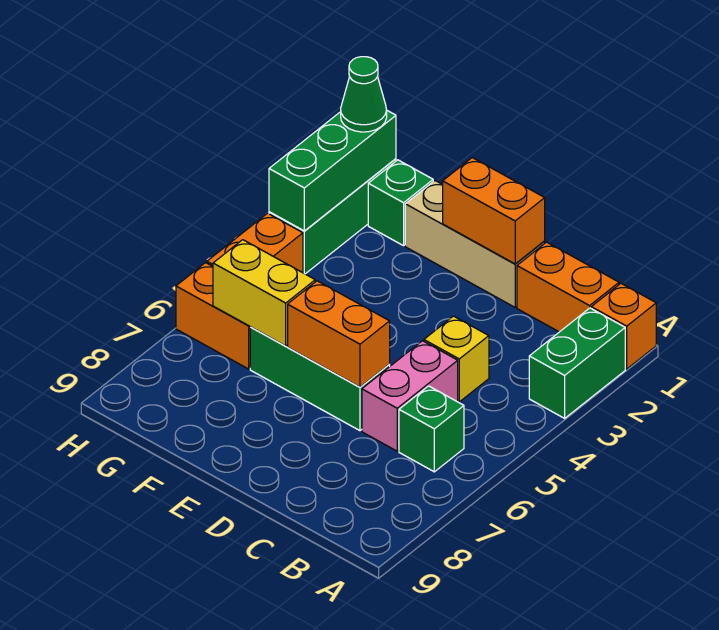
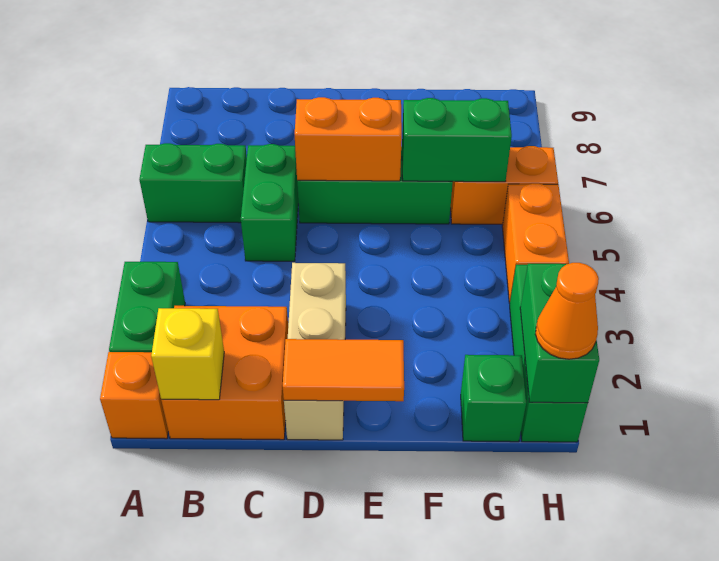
orange brick B1:C1 level 1 -> orange brick B1:C2 level 1
green brick B6 level 1 -> green brick A6:B6 level 1
yellow brick C4 level 1 -> yellow brick B1 level 2
pink brick C5:C6 level 1 -> green brick C5:C6 level 1
tan brick D1:F1 level 1 -> tan brick D1:D3 level 1
orange brick D1:E1 level 2 -> orange tile D1:E1 level 2
yellow brick F6:G6 level 2 -> green brick F6:G6 level 2
green brick H1:H3 level 2 -> green brick H1:H2 level 2
green cone H1 level 3 -> orange cone H1 level 3

